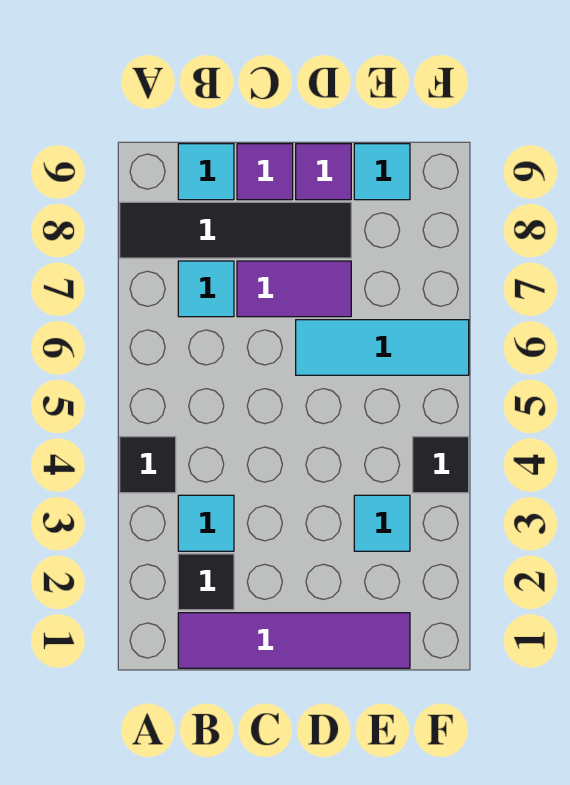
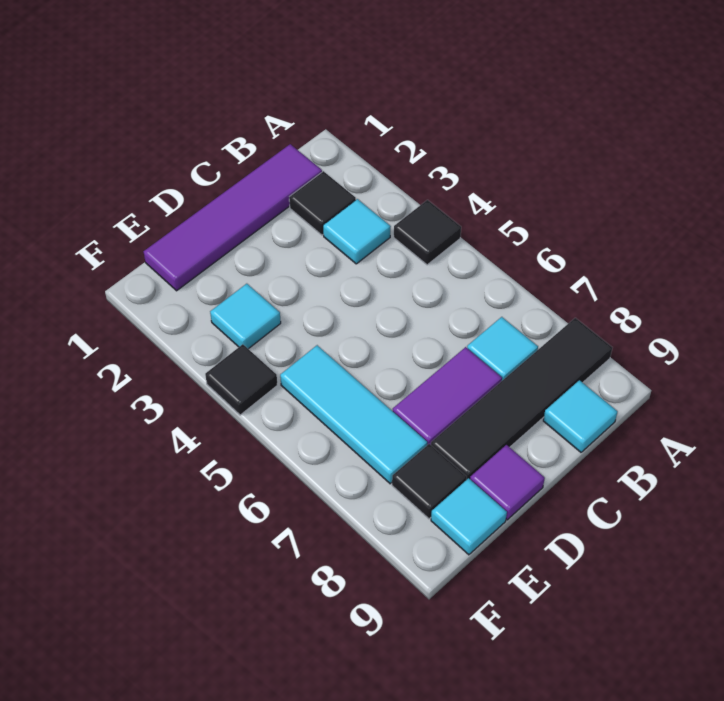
purple tile C9 level 1 -> none
cyan tile D6:F6 level 1 -> cyan tile E5:E7 level 1
none -> black tile E8 level 1

